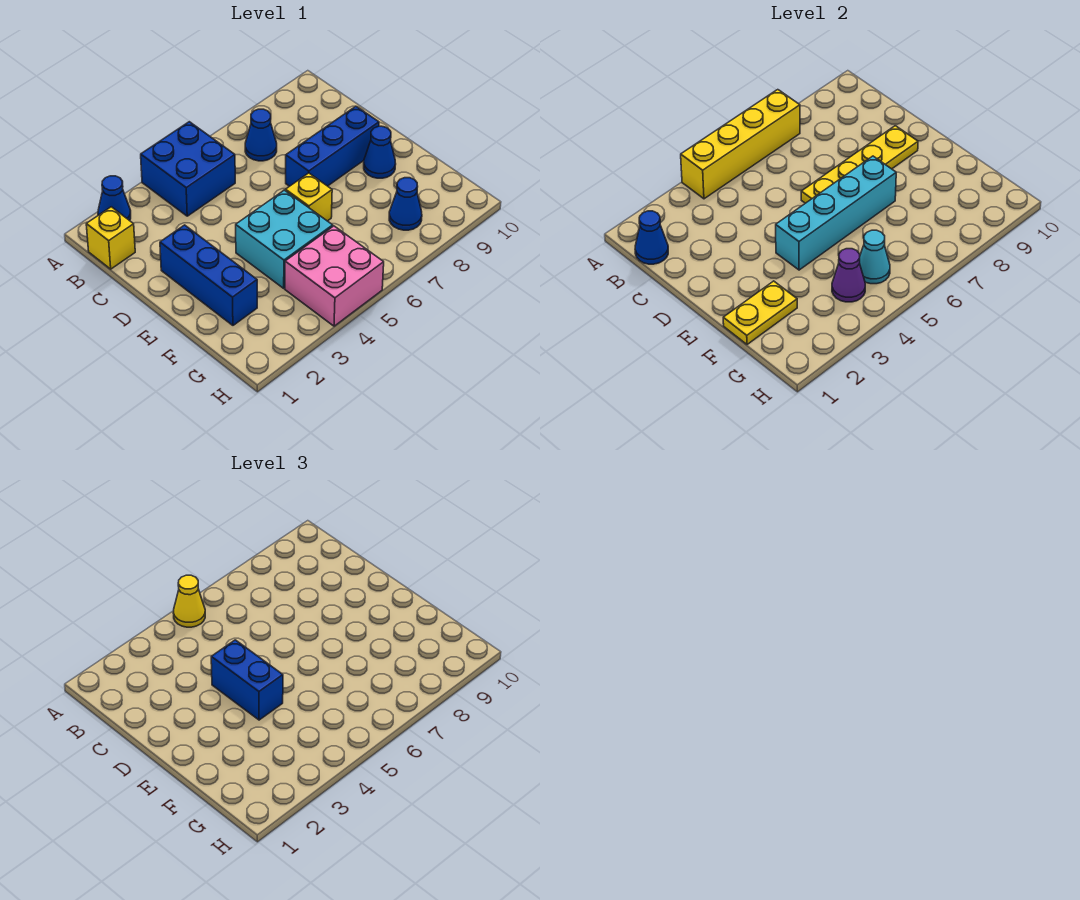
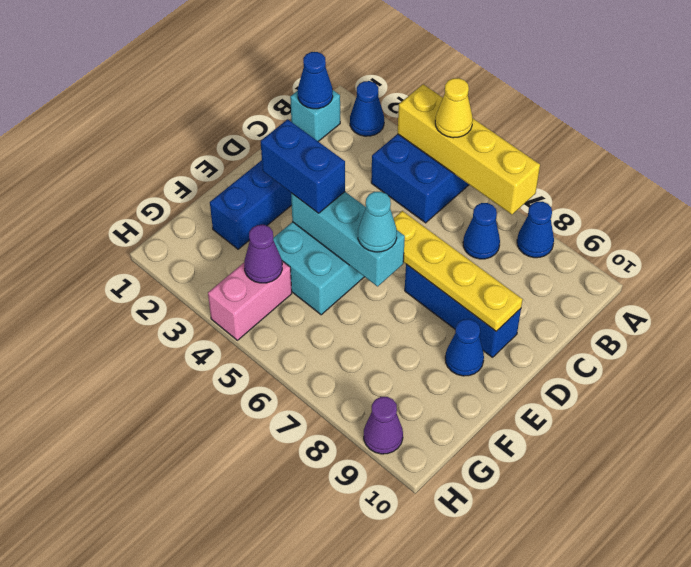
yellow brick B1 level 1 -> cyan brick B1 level 1
blue brick D4:E4 level 3 -> blue brick E3:E4 level 3
cyan brick E4:E7 level 2 -> cyan brick E4:E6 level 2
yellow brick E6 level 1 -> none
yellow plate F1:F2 level 2 -> none
pink brick G4:H5 level 1 -> pink brick G4:H4 level 1
cyan cone G5 level 2 -> cyan cone E6 level 3
blue cone G8 level 1 -> blue cone A8 level 1
none -> purple cone H9 level 1

